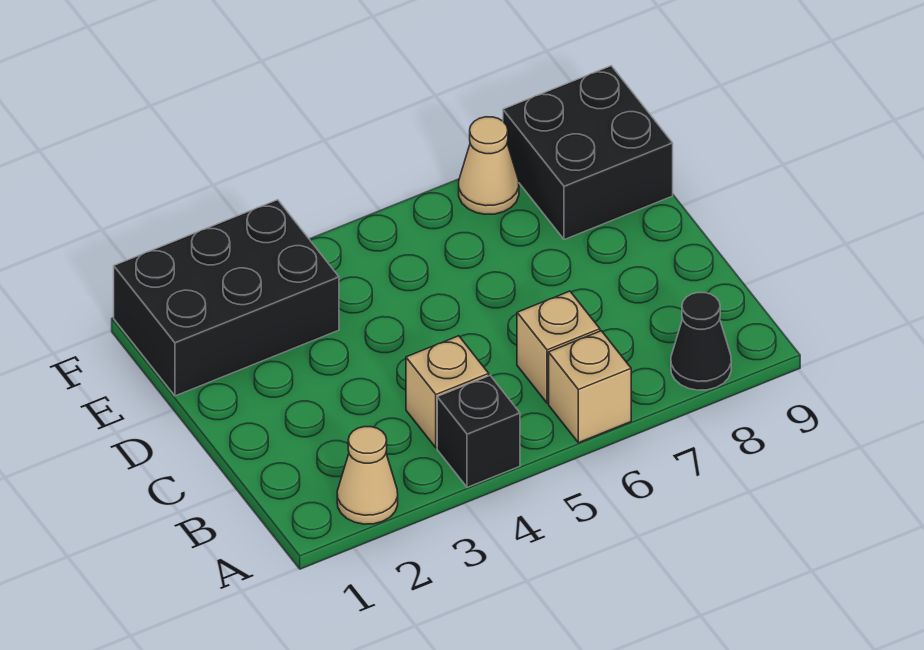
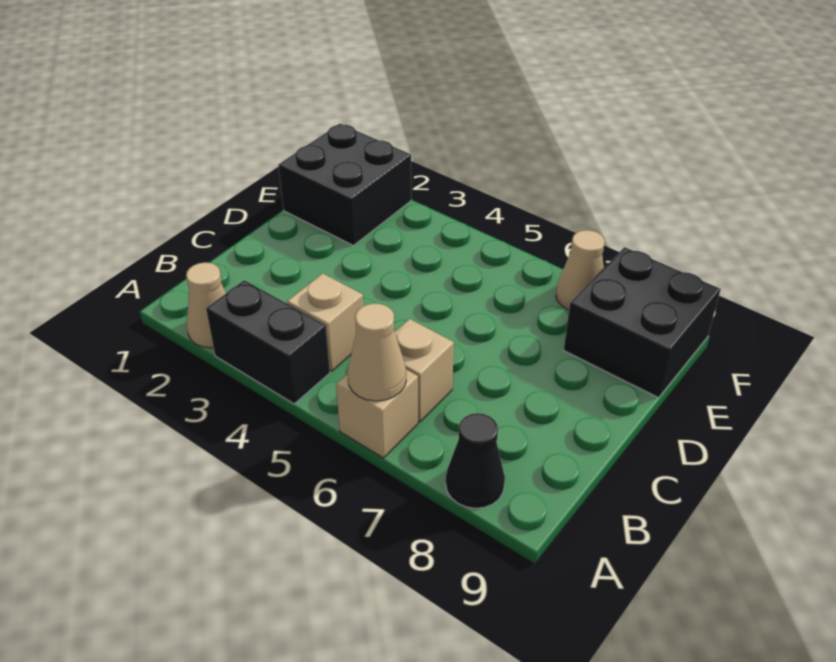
black brick A4 level 1 -> black brick A3:A4 level 1
none -> tan cone A6 level 2
black brick E1:F3 level 1 -> black brick E1:F2 level 1

